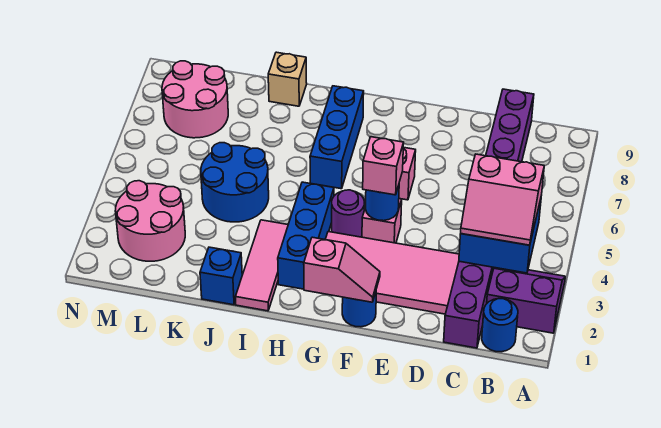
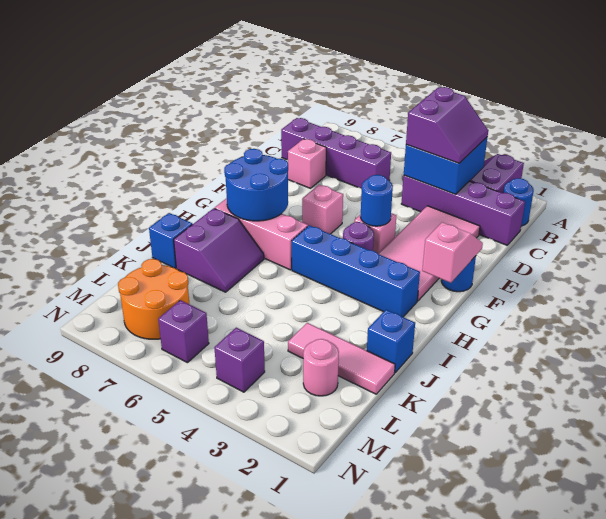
pink slope B3:C4 level 3 top 4 -> purple slope B3:C4 level 3 top 4
pink brick F4 level 3 -> pink brick D8 level 1
blue brick H2:H4 level 1 -> blue brick H2:H5 level 1
blue brick H6:H8 level 1 -> pink brick H6:H8 level 1
pink tile I1:I3 level 1 -> pink tile K1:K3 level 1
none -> purple slope I7:J8 level 1 top 8
blue round brick J4:K5 level 1 -> blue round brick G7:H8 level 2
tan brick J9 level 1 -> blue brick J9 level 1
pink round brick L2:M3 level 1 -> pink round brick L2 level 1
pink round brick L7:M8 level 1 -> orange round brick L7:M8 level 1
none -> purple brick M4 level 1
none -> purple brick M6 level 1

